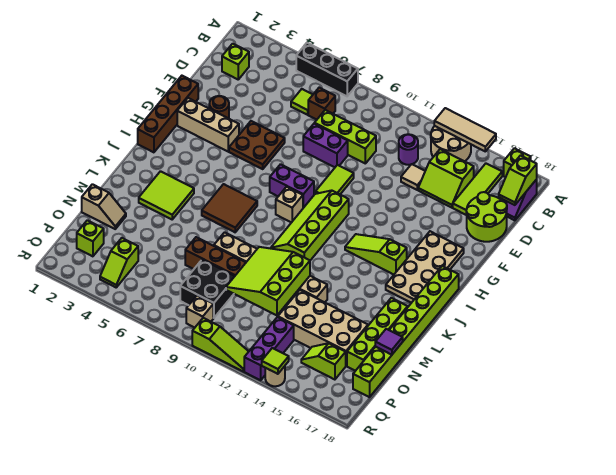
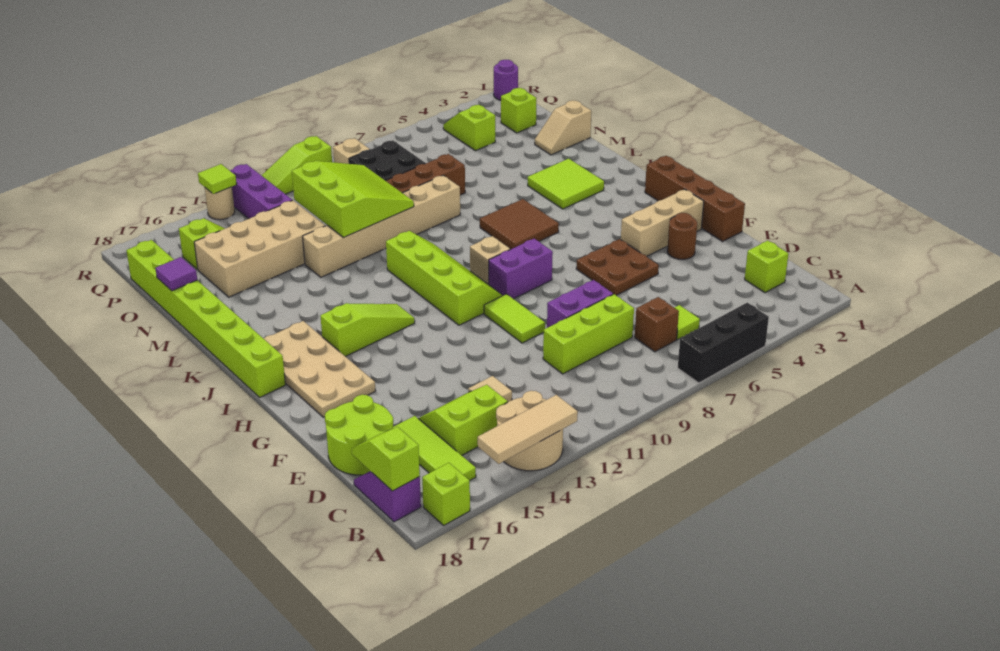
purple round brick C12 level 1 -> purple round brick R1 level 1
lime brick L17:O17 level 1 -> none

